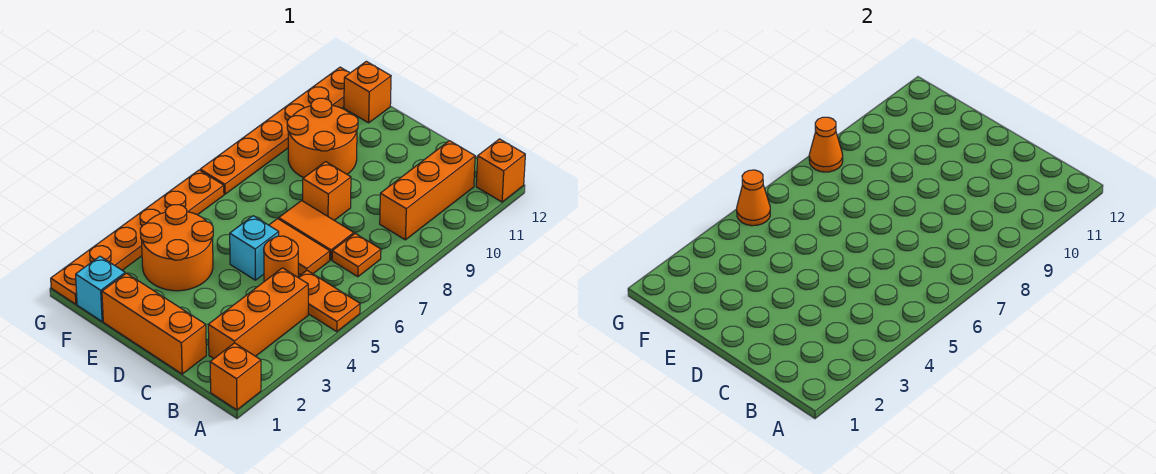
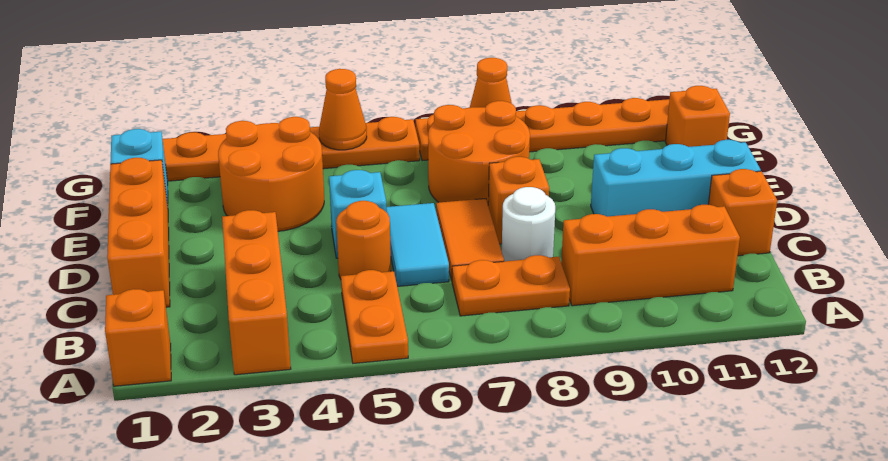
orange brick A12 level 1 -> orange brick C12 level 1
orange brick B2:B4 level 1 -> orange brick A3:C3 level 1
orange plate B7 level 1 -> orange plate B7:B8 level 1
orange tile C6:D6 level 1 -> cyan tile C6:D6 level 1
none -> white round brick C8 level 1
none -> cyan brick D10:D12 level 1
orange round brick E9:F10 level 1 -> orange round brick E7:F8 level 1

